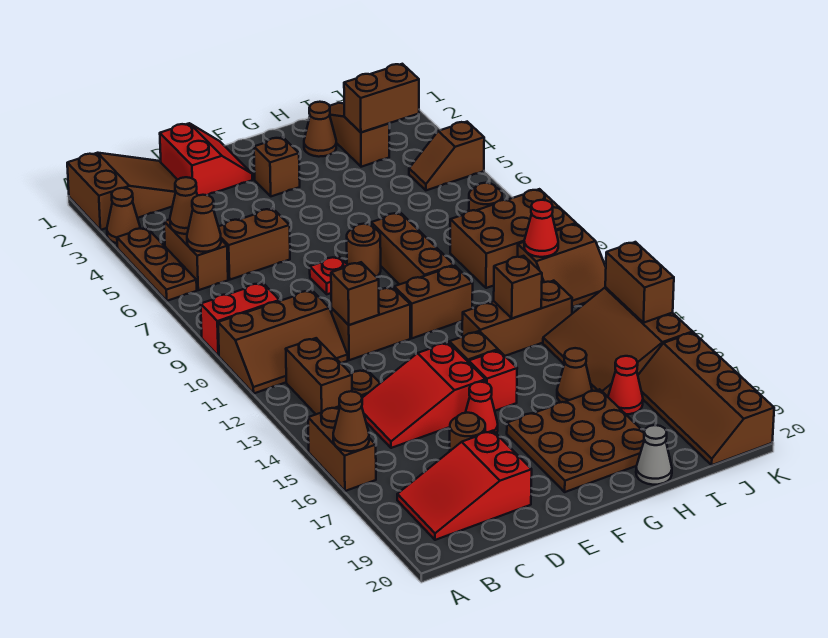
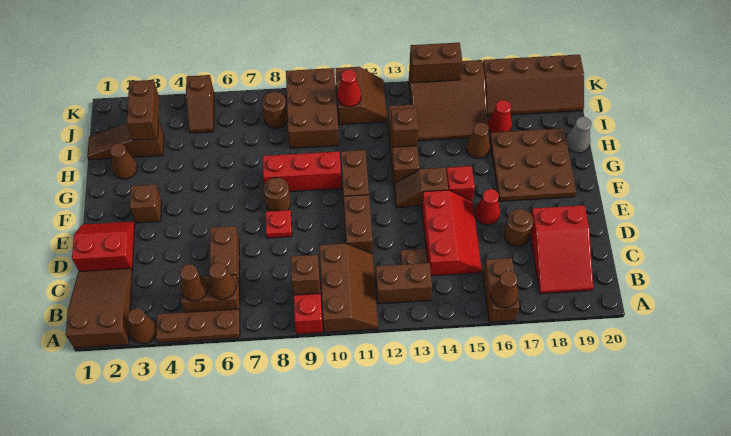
brown brick A15:A16 level 1 -> brown brick A16:B16 level 1
red slope C14:E15 level 1 top E -> red slope C14:E15 level 1 top 14
brown brick D11 level 2 -> brown brick B9 level 2
brown brick G8:G10 level 1 -> red brick G8:G10 level 1

